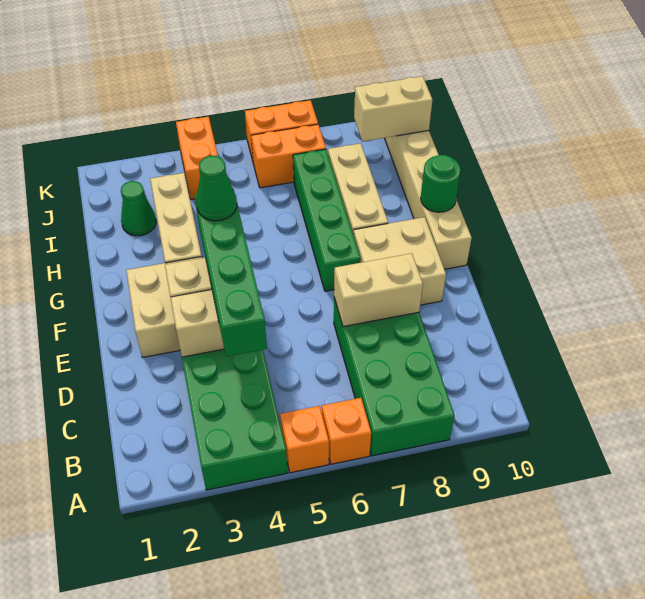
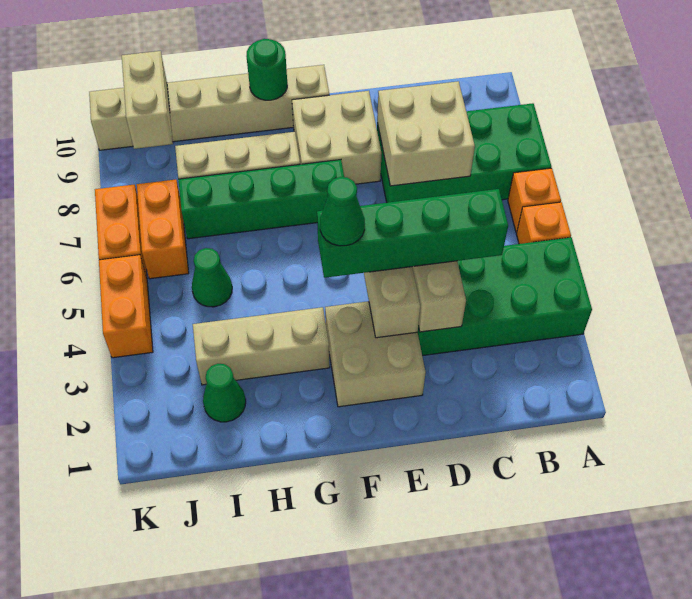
tan brick D7:D8 level 2 -> tan brick C7:D8 level 2
none -> green cone I5 level 1
orange brick J4:K4 level 1 -> orange brick K4:K5 level 1

